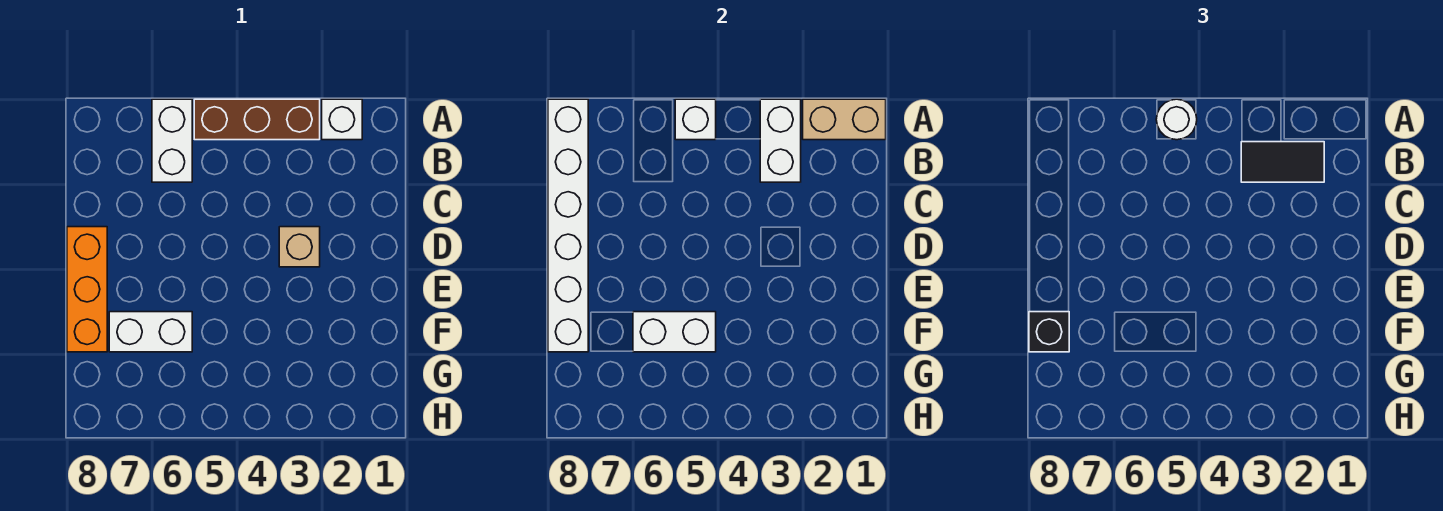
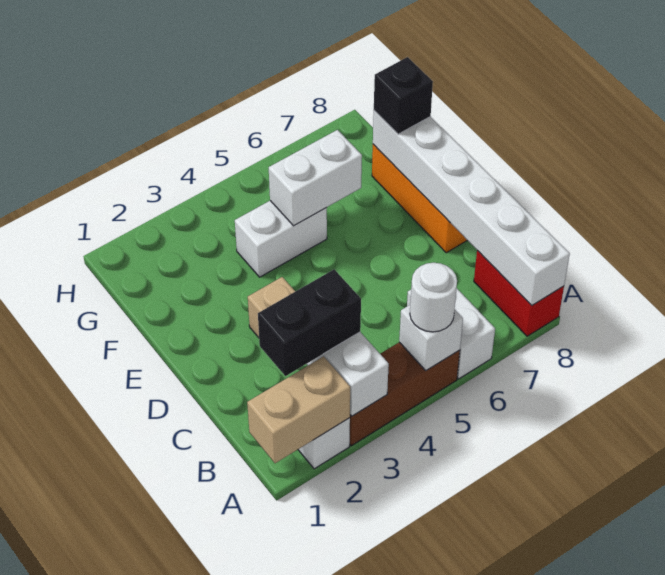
none -> red brick A8:B8 level 1
black tile B2:B3 level 3 -> black brick B2:B3 level 3
white brick F6:F7 level 1 -> white brick F4:F5 level 1

